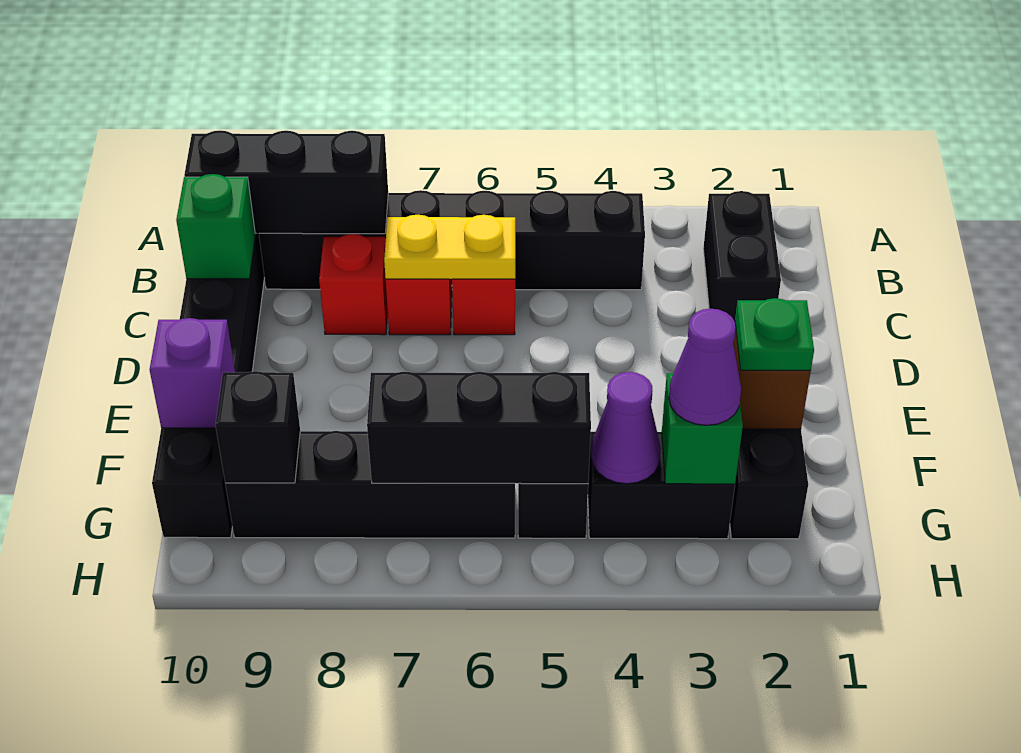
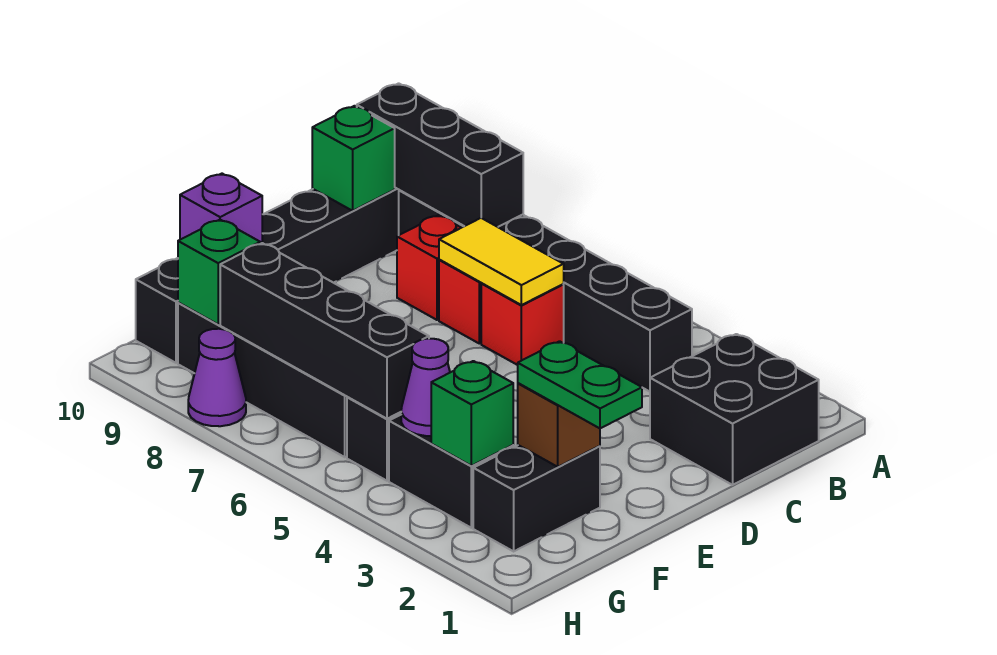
black brick B2:C2 level 1 -> black brick B1:C2 level 1
yellow plate C6:C7 level 2 -> yellow tile C6:C7 level 2
green plate F2 level 3 -> green plate F1:F2 level 3
purple cone G3 level 3 -> purple cone H8 level 1
black brick G5:G7 level 2 -> black brick G5:G8 level 2
black brick G9 level 2 -> green brick G9 level 2

